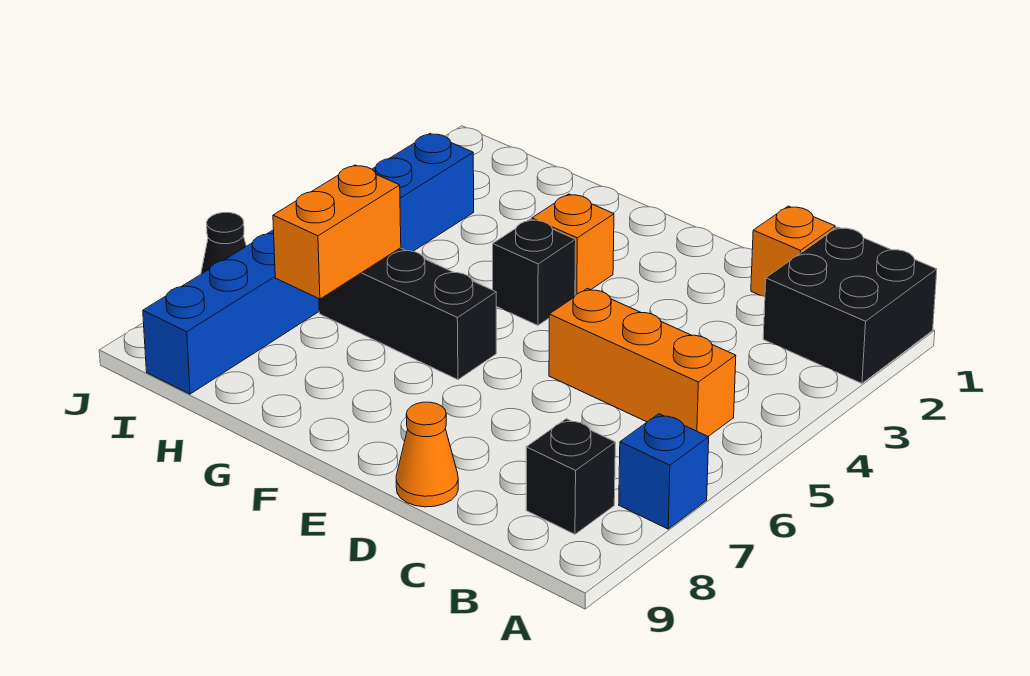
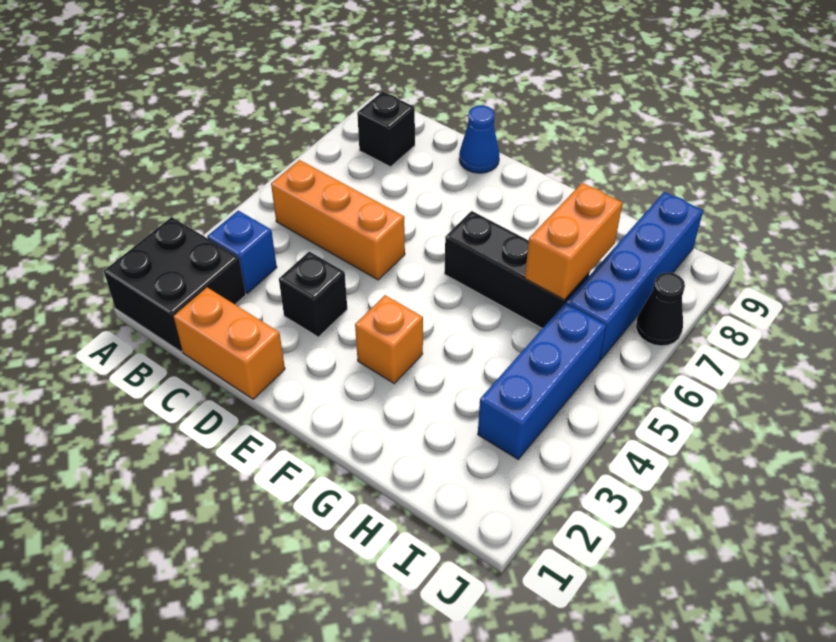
blue brick A7 level 1 -> blue brick B3 level 1
orange brick C1 level 1 -> orange brick C1:D1 level 1
orange cone D9 level 1 -> blue cone D9 level 1
black brick F4 level 1 -> black brick D3 level 1

